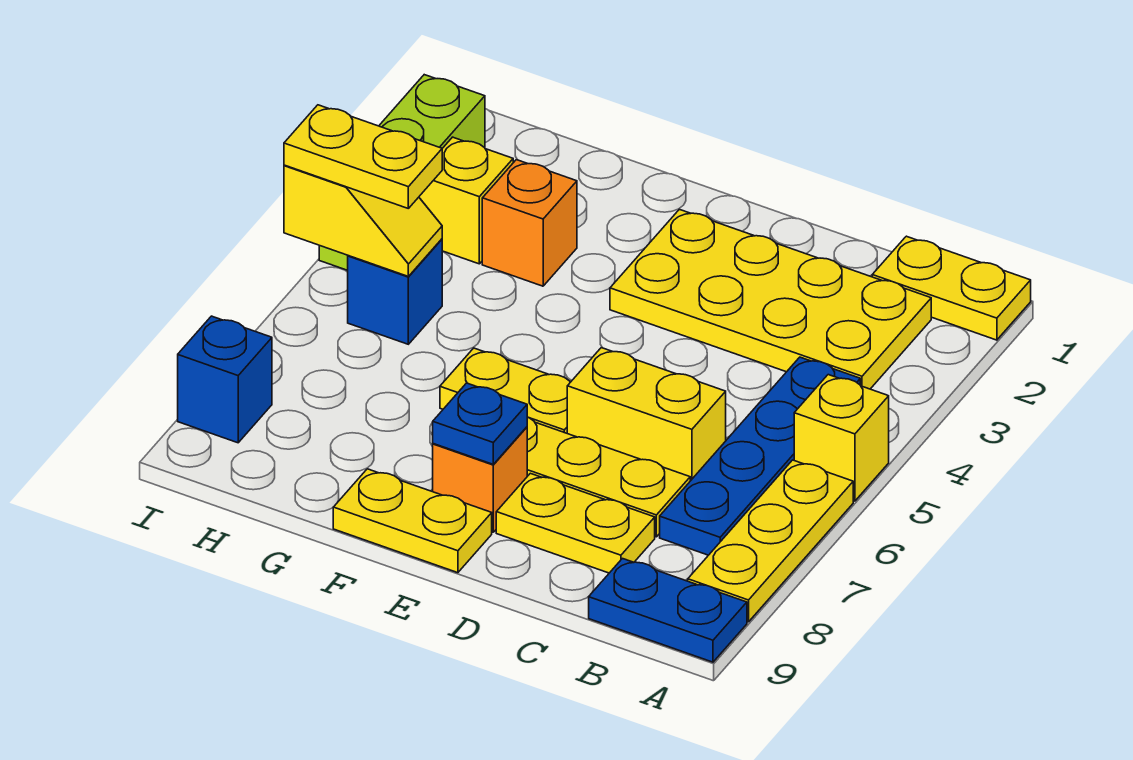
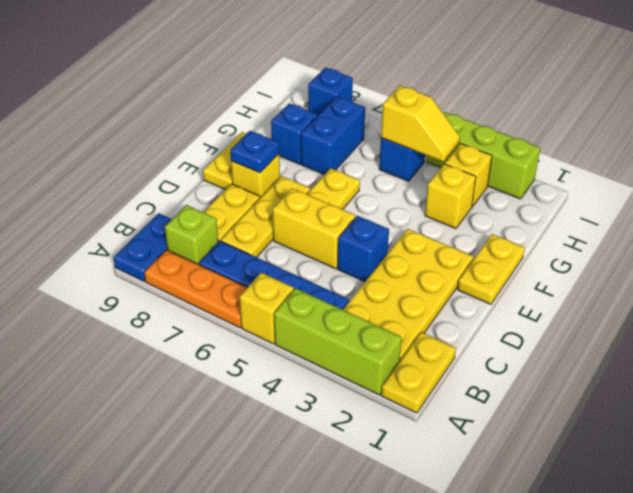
none -> lime brick A2:A4 level 1
yellow plate A6:A8 level 1 -> orange plate A6:A8 level 1
none -> lime brick B8 level 1
yellow brick C6:D6 level 1 -> yellow brick D5:D6 level 1
none -> blue brick D4 level 1
orange brick E8 level 1 -> yellow brick E8 level 1
orange brick G3 level 1 -> yellow brick G3 level 1
none -> blue brick G7:H7 level 1
none -> blue brick G8 level 1
yellow slope H5:I5 level 2 top I -> yellow slope H4:H5 level 2 top 5
yellow plate H5:I5 level 3 -> yellow plate E1:F1 level 1

